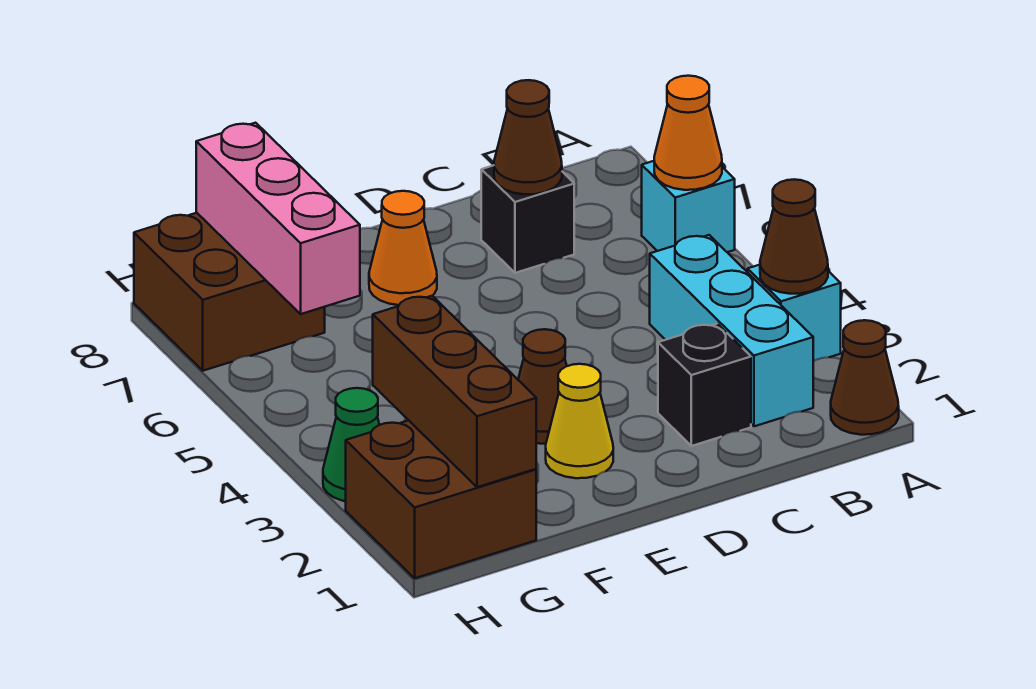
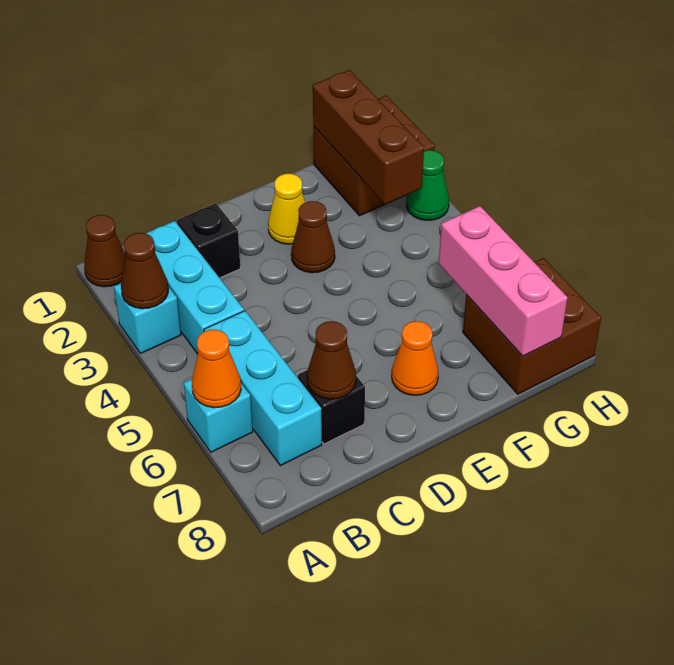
none -> cyan brick B5:B7 level 1

